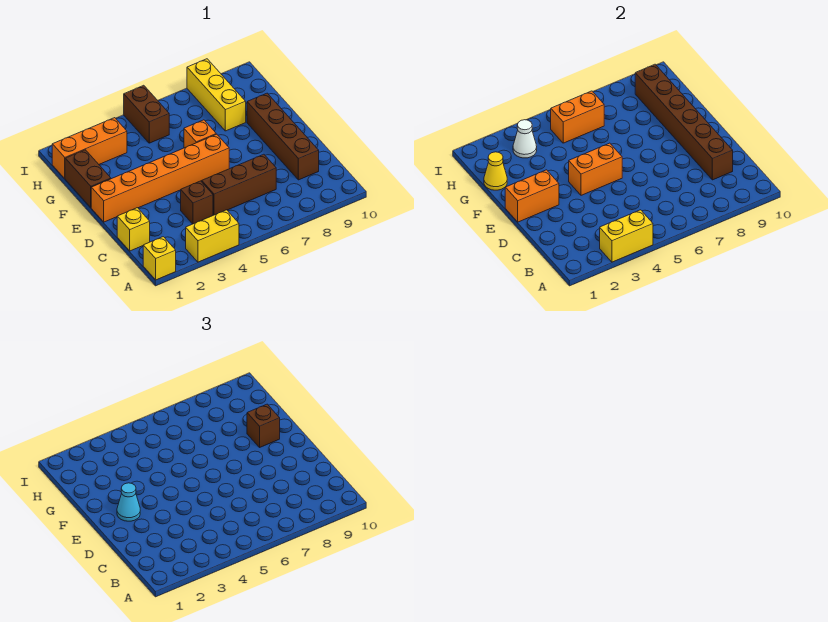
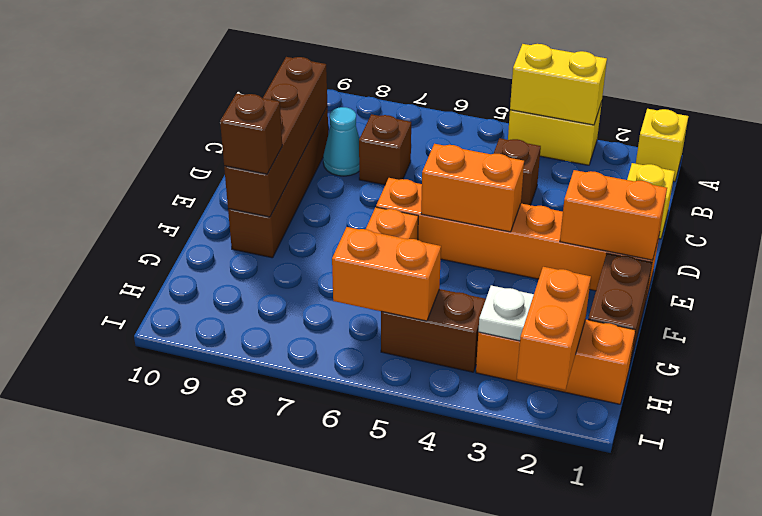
brown brick C5:C7 level 1 -> brown brick C7 level 1
brown brick C9:H9 level 2 -> brown brick C9:F9 level 2
cyan cone E2 level 3 -> cyan cone C8 level 1
yellow cone G1 level 2 -> none
yellow brick G8:I8 level 1 -> none
none -> orange brick H2:I2 level 2
white cone H3 level 2 -> white plate H3 level 2
brown brick H5:I5 level 1 -> brown brick H4:H5 level 1

